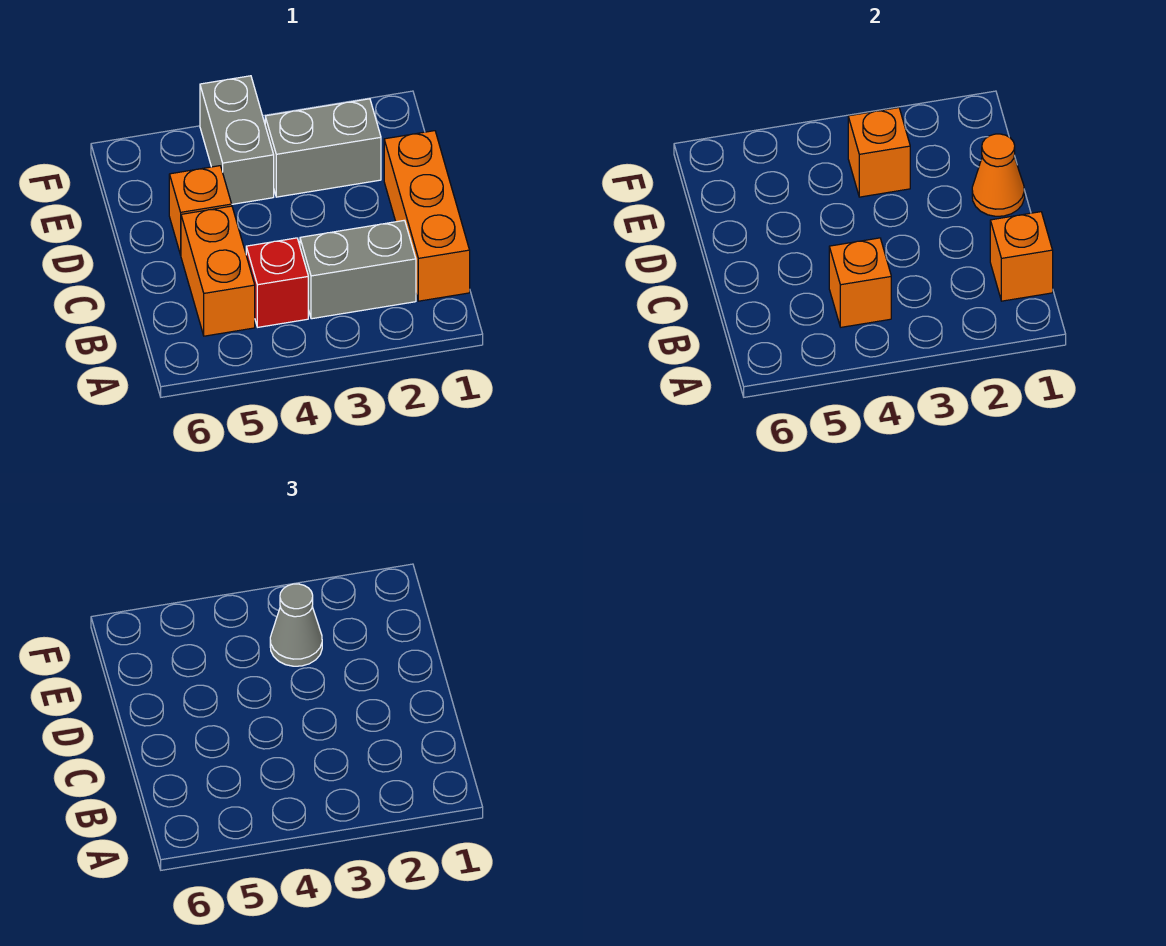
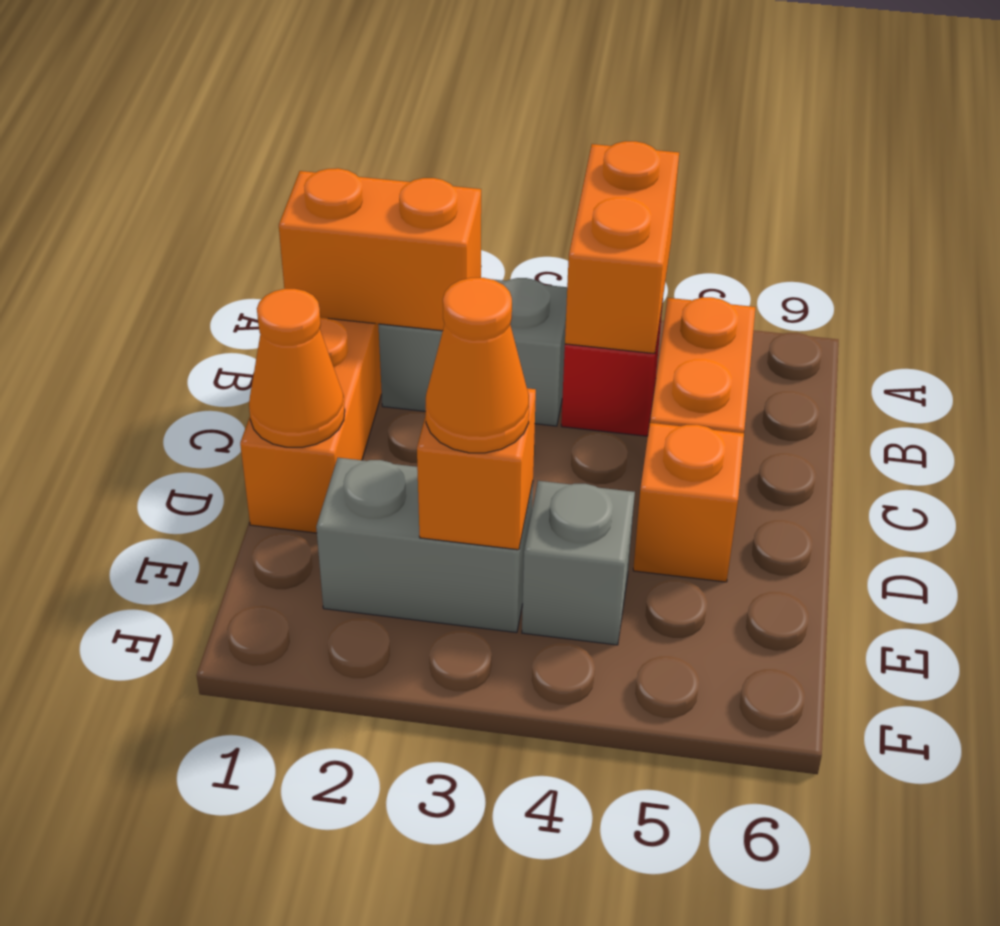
orange brick B1 level 2 -> orange brick B1:B2 level 2
orange brick B4 level 2 -> orange brick A4:B4 level 2
grey cone E3 level 3 -> orange cone E3 level 3
grey brick E4:F4 level 1 -> grey brick E4 level 1

